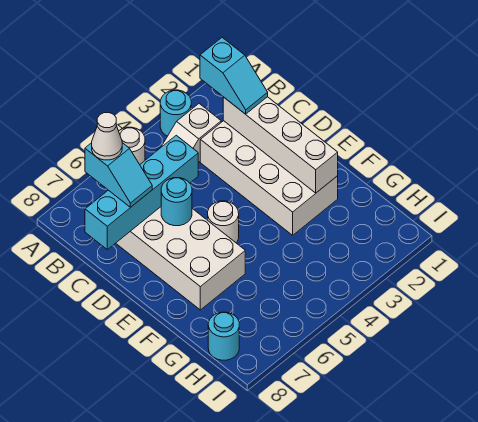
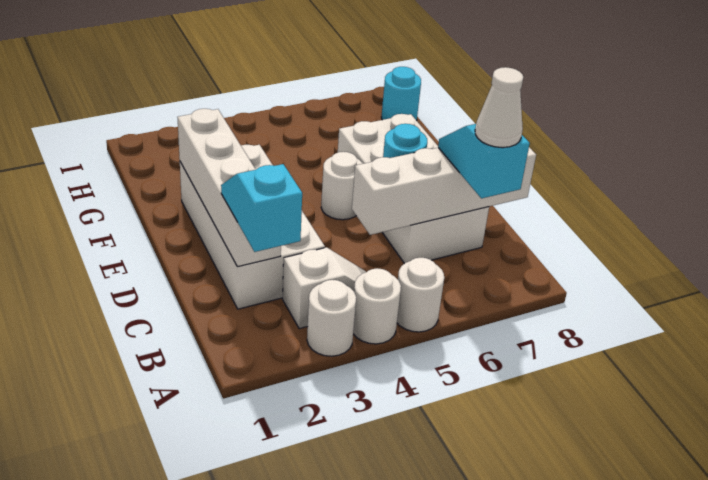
cyan round brick A3 level 1 -> white round brick A3 level 1
none -> white round brick A4 level 1
cyan brick C5:C8 level 2 -> white brick C5:C8 level 2

